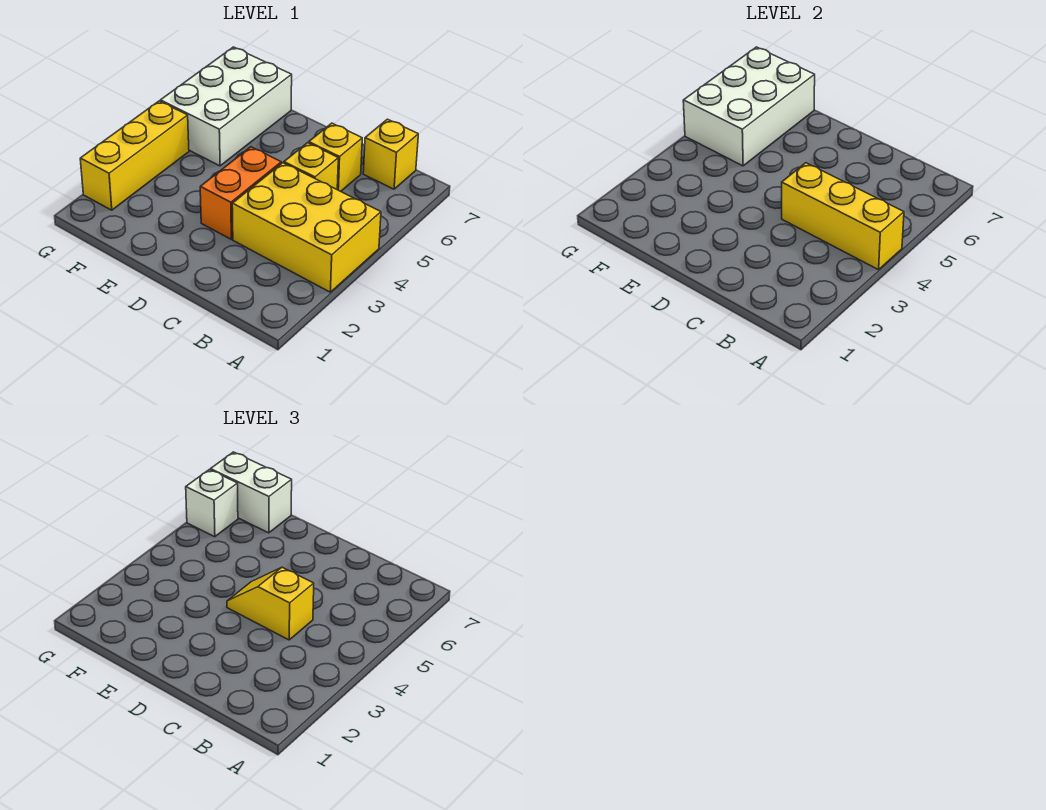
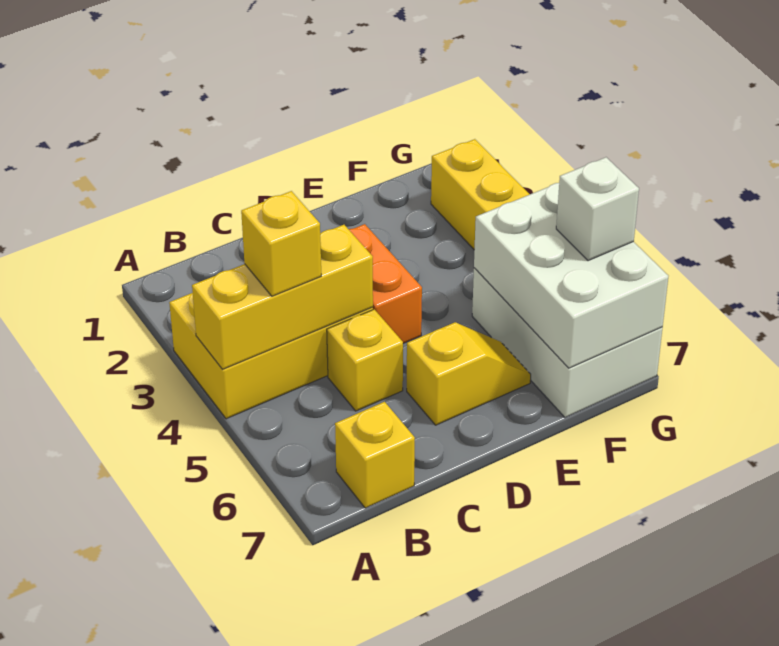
yellow slope C4:D4 level 3 top C -> yellow slope D6:E6 level 1 top D
yellow brick C6 level 1 -> yellow brick B4 level 3
white brick F7:G7 level 3 -> none

